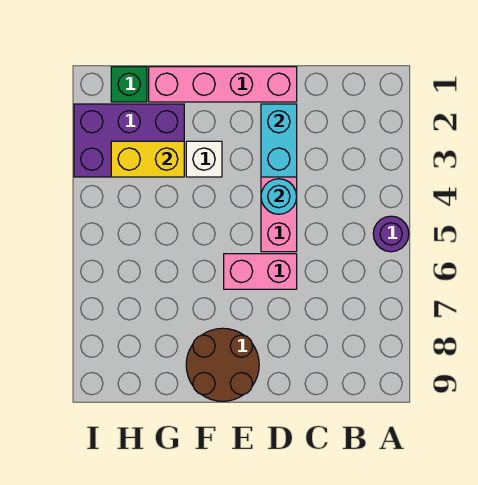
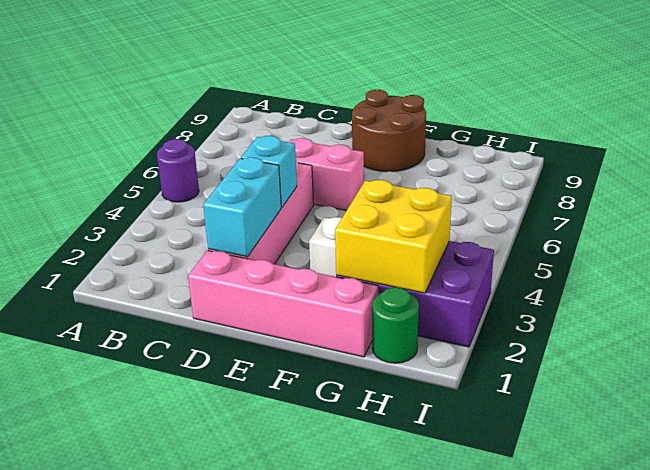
cyan round brick D4 level 2 -> cyan brick D4 level 2
yellow brick G3:H3 level 2 -> yellow brick G2:H3 level 2
green brick H1 level 1 -> green round brick H1 level 1

